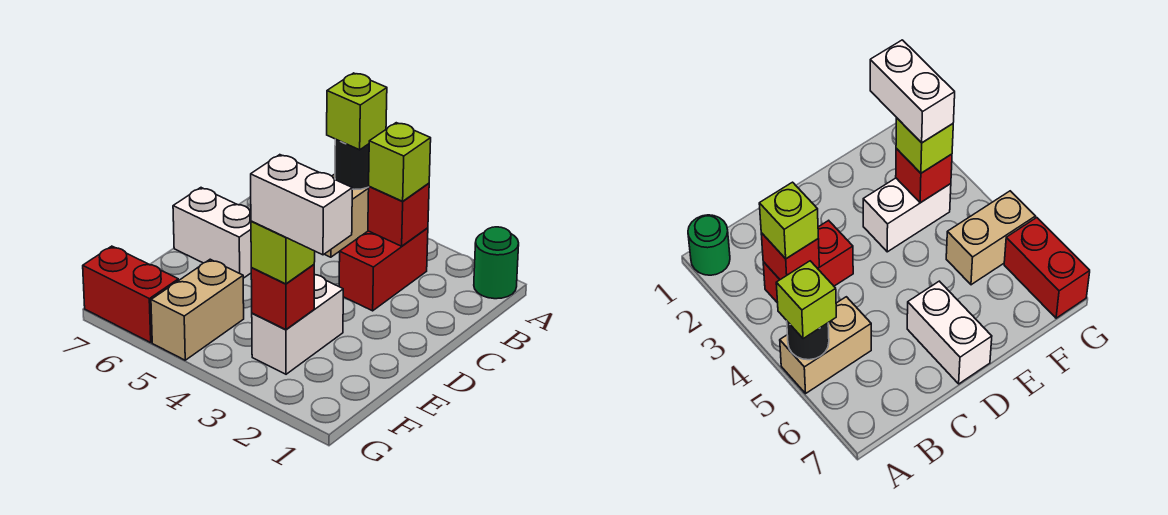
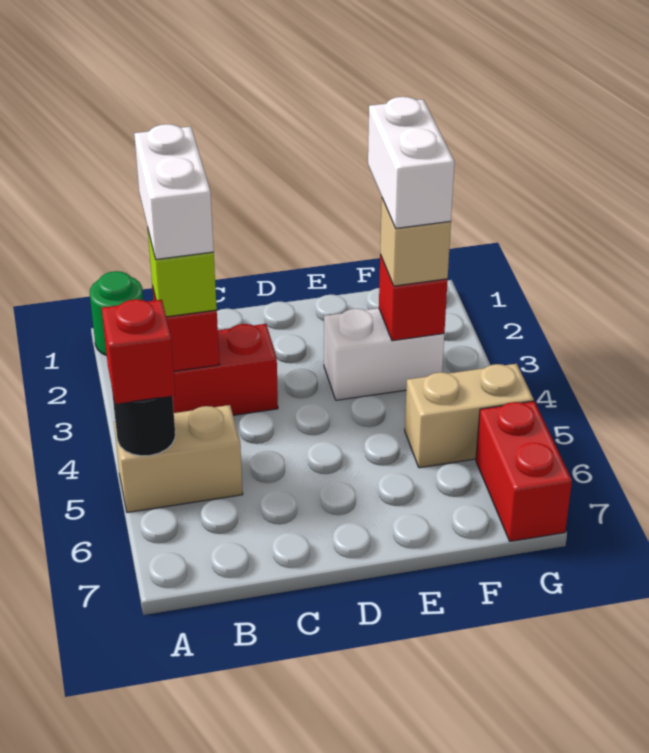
lime brick A5 level 3 -> red brick A5 level 3
white brick D6:D7 level 1 -> white brick B2:B3 level 4
lime brick F3 level 3 -> tan brick F3 level 3

